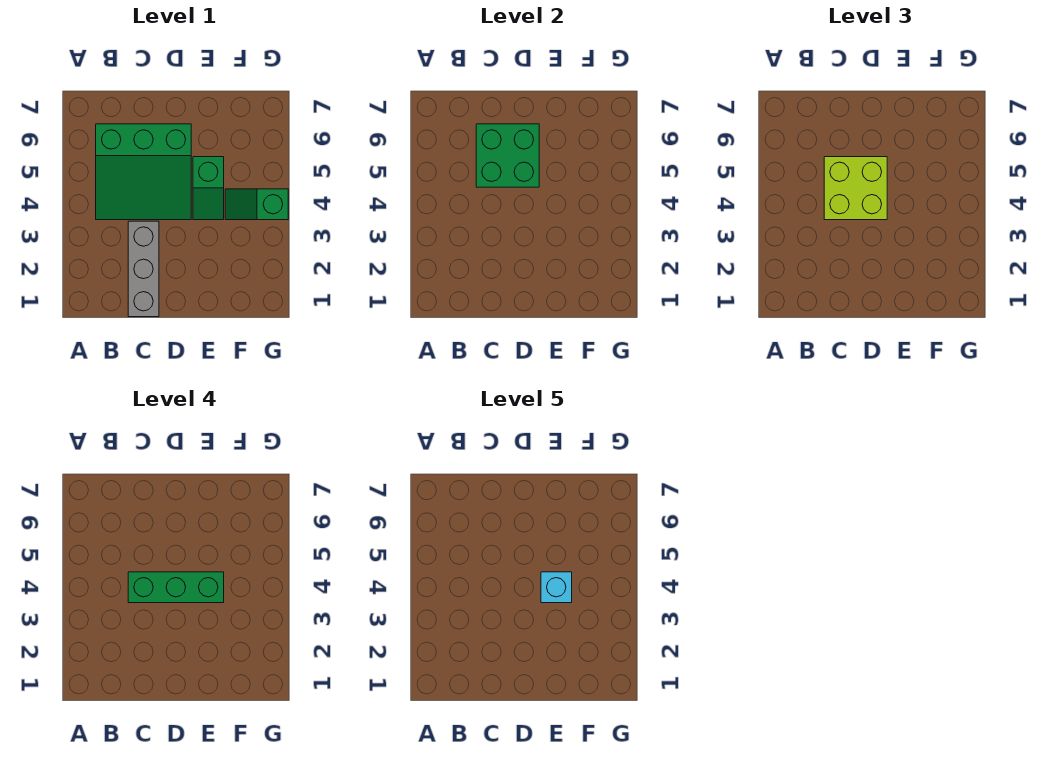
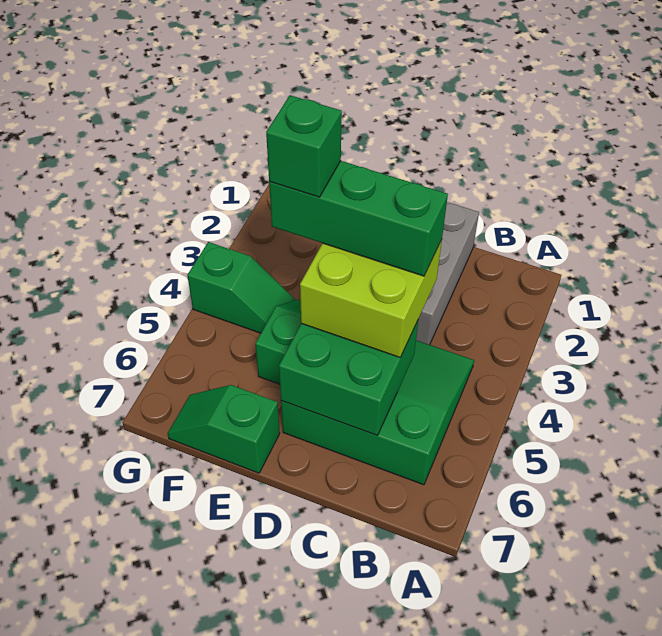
cyan brick E4 level 5 -> green brick E4 level 5
none -> green slope E7:F7 level 1 top E

